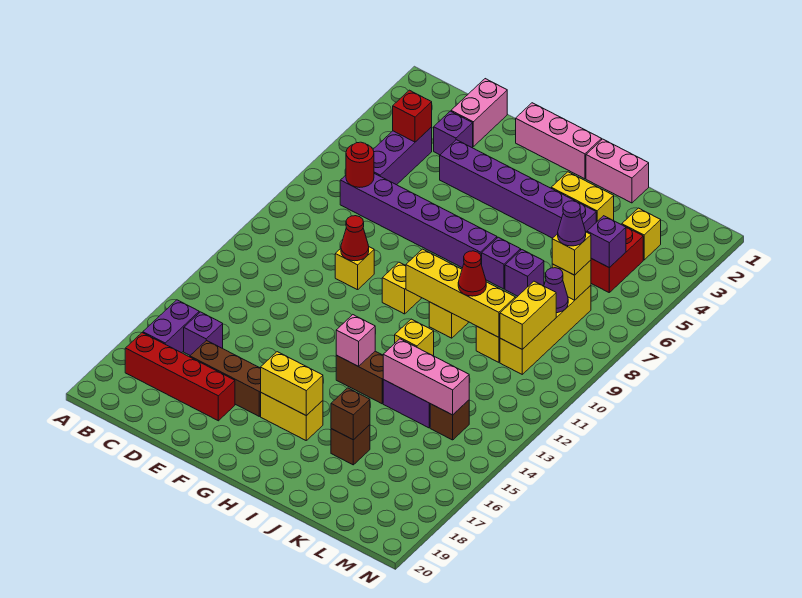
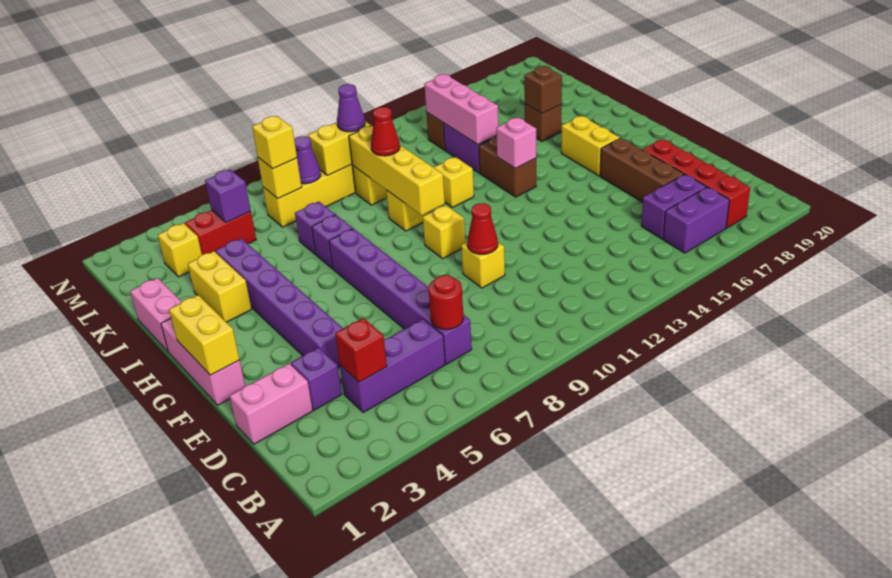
purple brick C16 level 1 -> purple brick C16:C17 level 1
yellow brick G17:H17 level 2 -> yellow brick F1:G1 level 2
purple cone L7 level 4 -> purple cone L10 level 3

